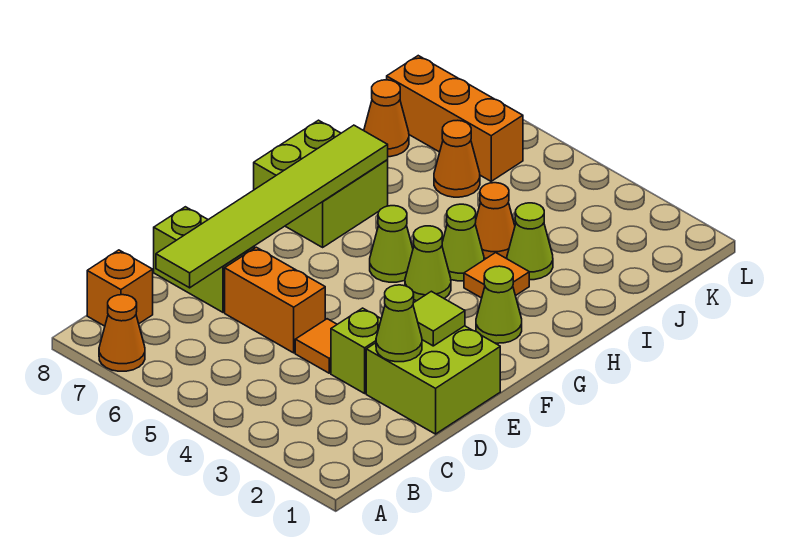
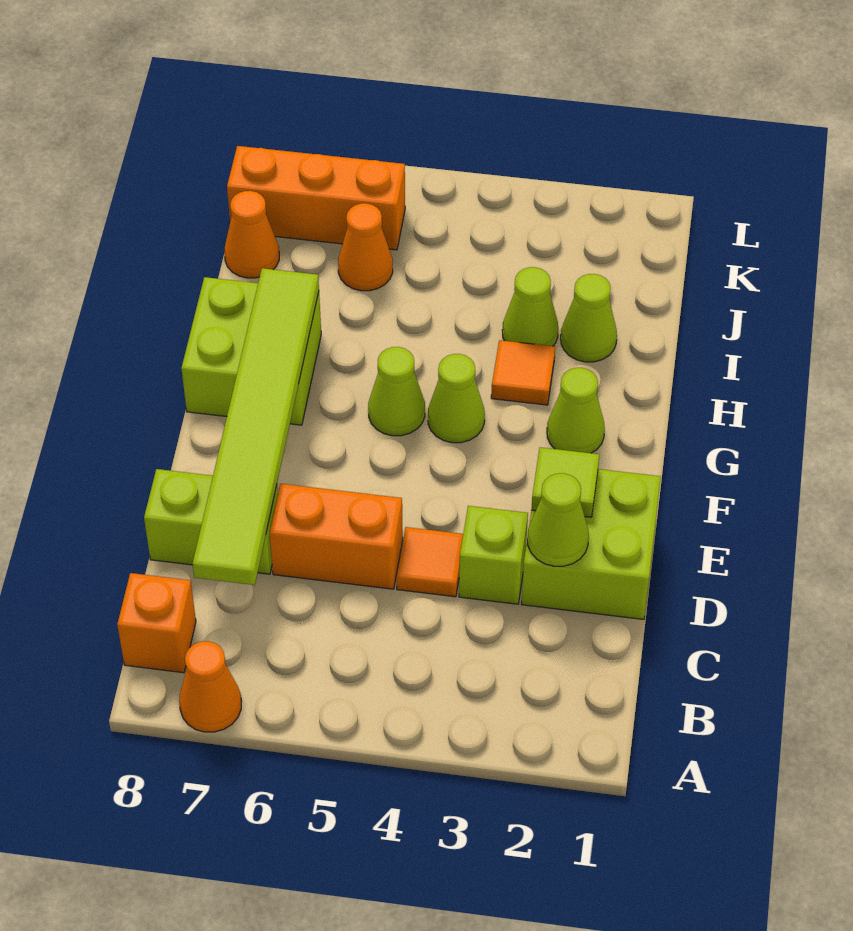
lime cone H4 level 1 -> lime cone I2 level 1
orange cone I4 level 1 -> none

